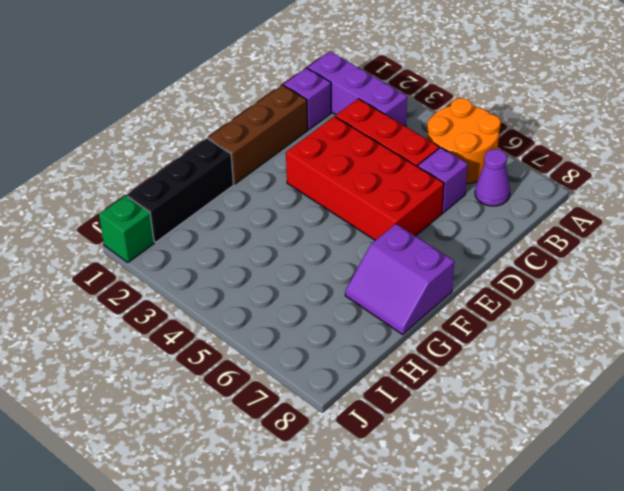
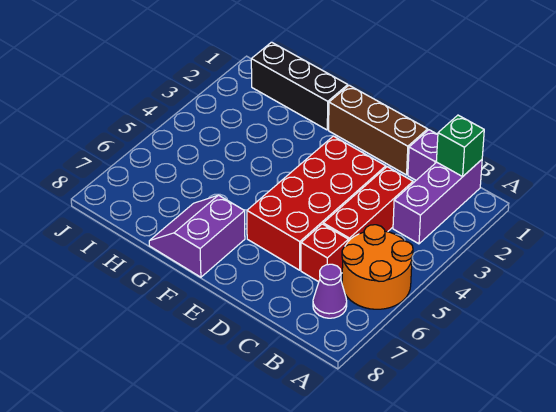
purple brick C6 level 1 -> red brick C6 level 1
green brick J1 level 1 -> green brick B1 level 2

